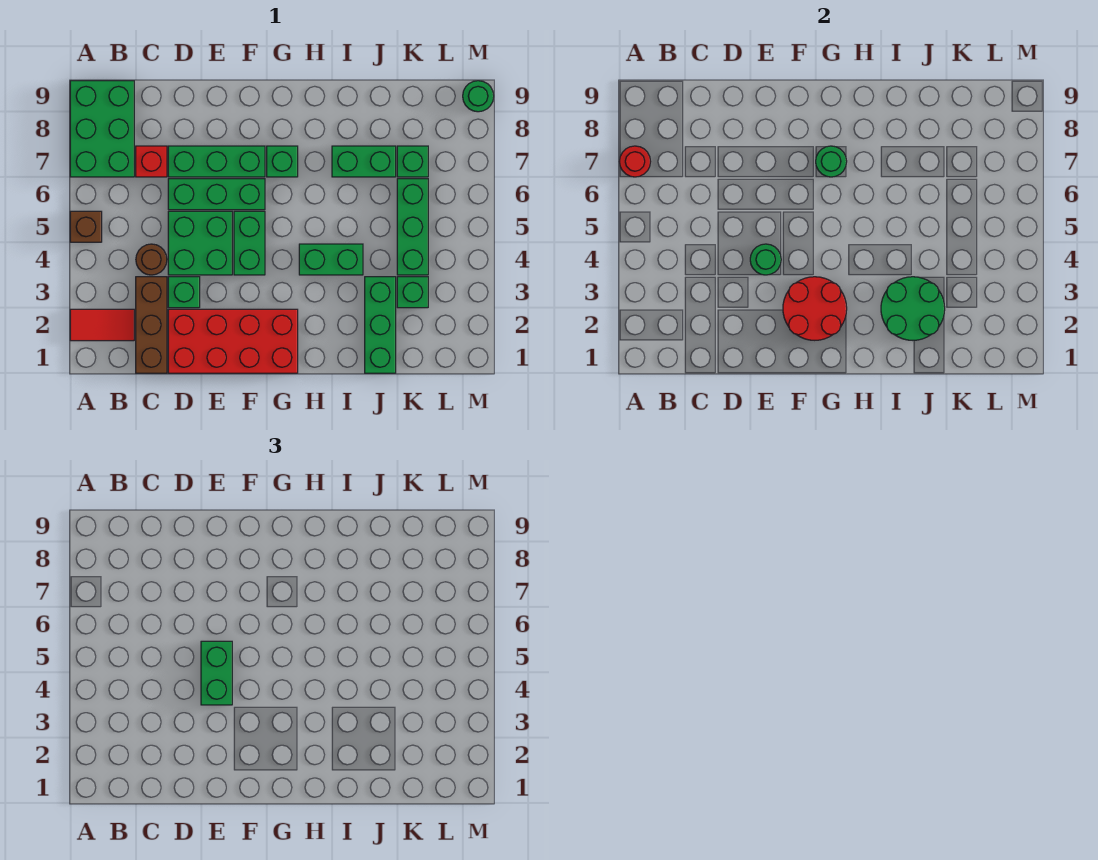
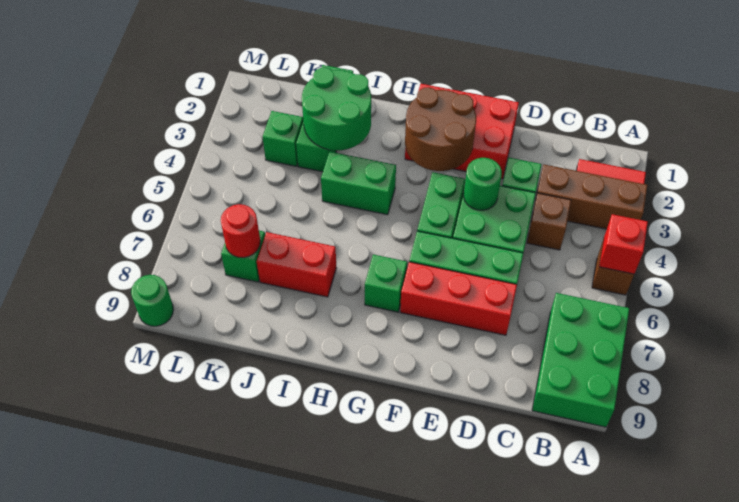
red round brick A7 level 2 -> red round brick K7 level 2
brown brick C1:C3 level 1 -> brown brick A3:C3 level 1
brown round brick C4 level 1 -> brown brick C4 level 1
red brick C7 level 1 -> red brick A5 level 2
red brick D1:G2 level 1 -> red brick E1:G2 level 1
green brick D7:F7 level 1 -> red brick D7:F7 level 1
green brick E4:E5 level 3 -> none
red round brick F2:G3 level 2 -> brown round brick F2:G3 level 2
green round brick G7 level 2 -> none
green brick I7:J7 level 1 -> red brick I7:J7 level 1
green brick K4:K6 level 1 -> none

